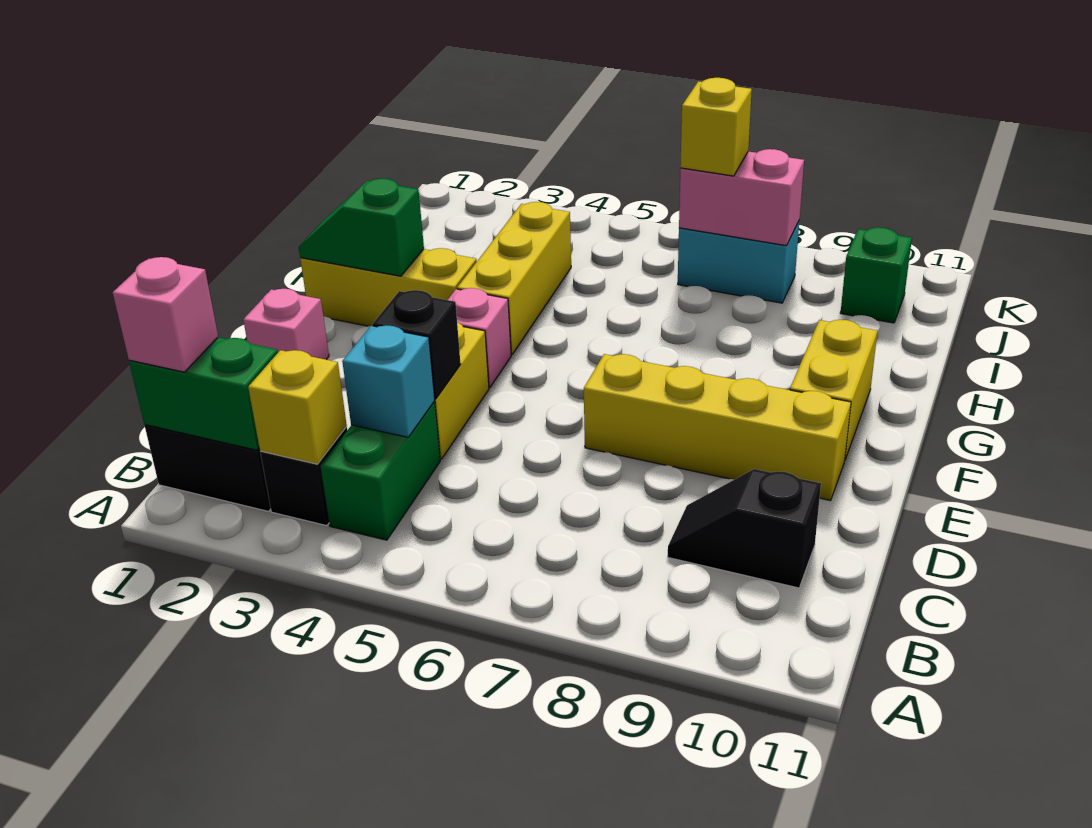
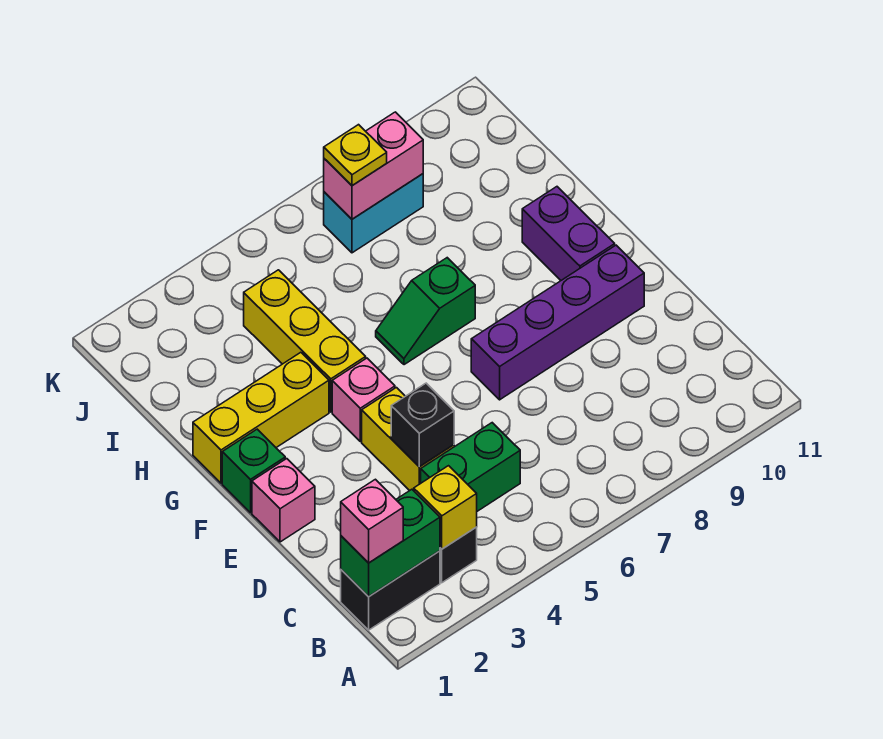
green brick B4:C4 level 1 -> green brick C4:C5 level 1
cyan brick C4 level 2 -> none
black slope C9:C10 level 1 top 10 -> none
yellow brick E7:E10 level 1 -> purple brick E7:E10 level 1
yellow brick F10:G10 level 1 -> purple brick F10:G10 level 1
green slope G1:G2 level 2 top 2 -> green slope G6:G7 level 1 top 7
yellow brick J7 level 3 -> yellow plate J7 level 3
green brick J10 level 1 -> green brick F1 level 1

